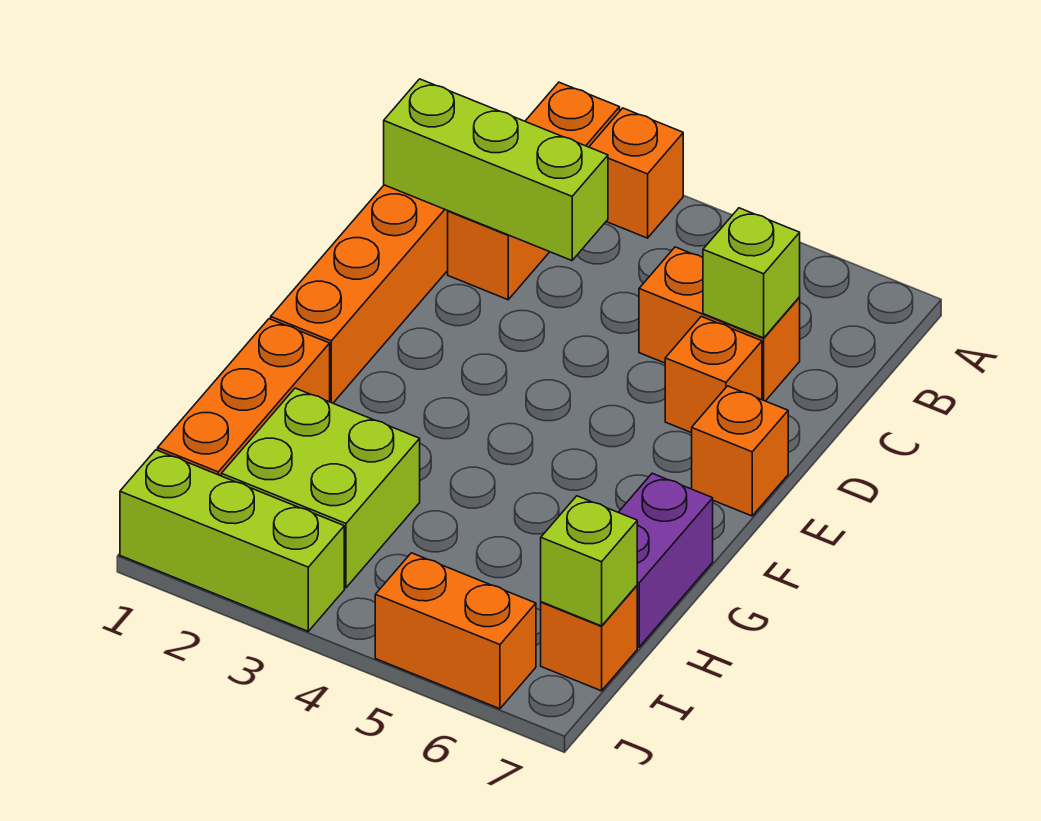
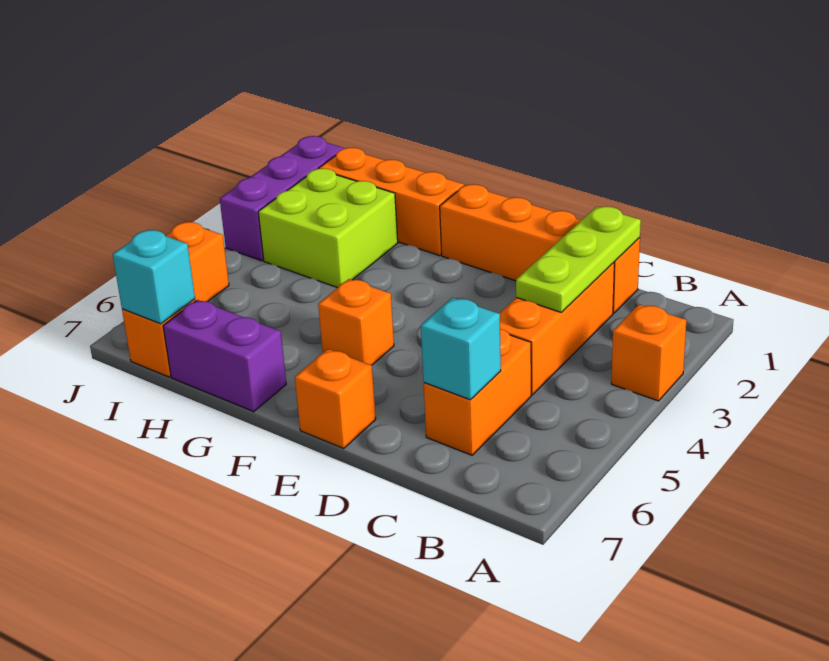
orange brick A2:C2 level 1 -> orange brick C2:C4 level 1
lime brick C1:C3 level 2 -> lime plate C1:C3 level 2
lime brick C6 level 2 -> cyan brick C6 level 2
orange brick D6 level 1 -> orange brick F5 level 1
lime brick I7 level 2 -> cyan brick I7 level 2
lime brick J1:J3 level 1 -> purple brick J1:J3 level 1

